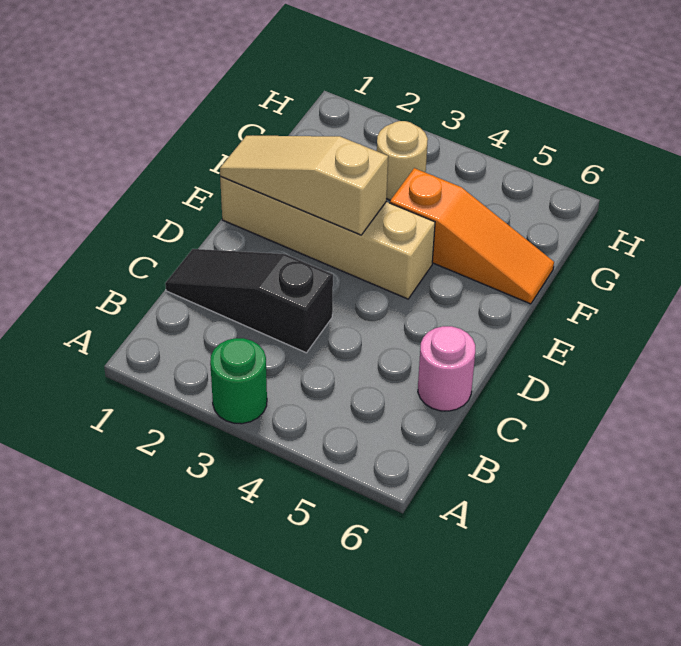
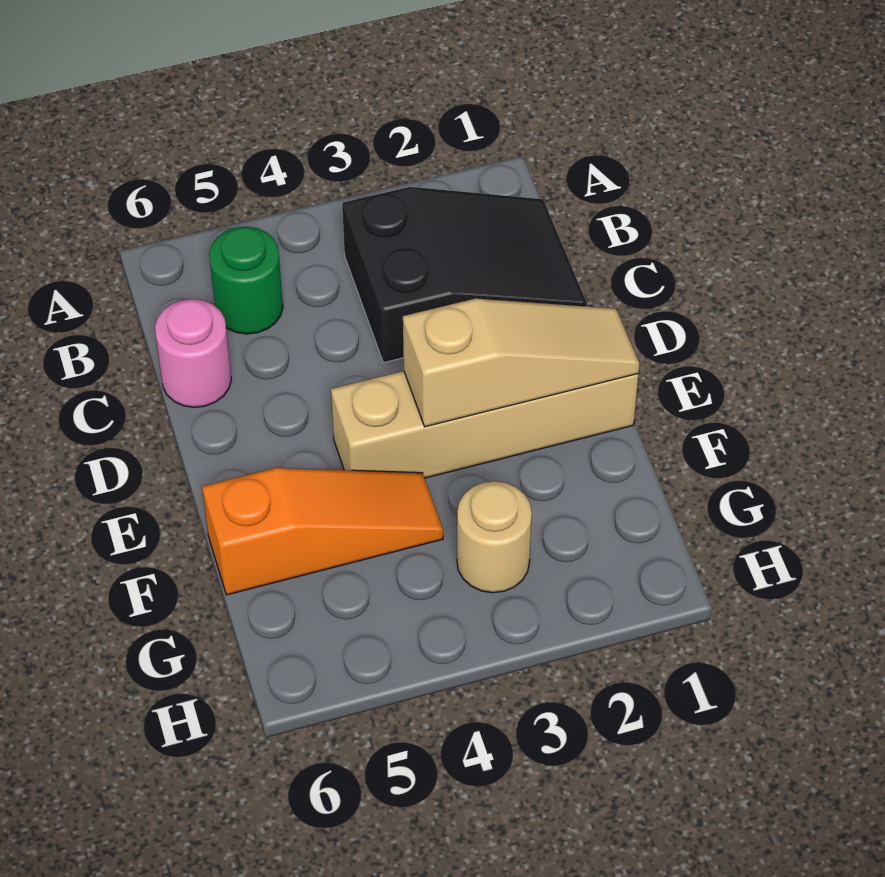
green round brick A3 level 1 -> green round brick B5 level 1
black slope C1:C3 level 1 top 3 -> black slope B1:C3 level 1 top 3
orange slope F4:F6 level 1 top 4 -> orange slope F4:F6 level 1 top 6

